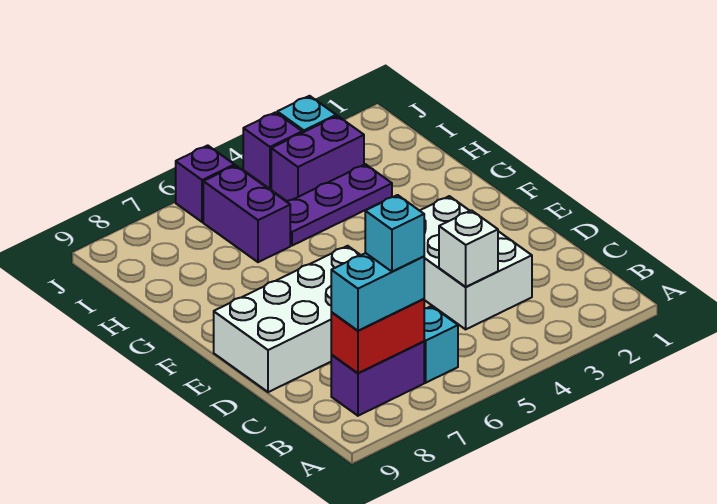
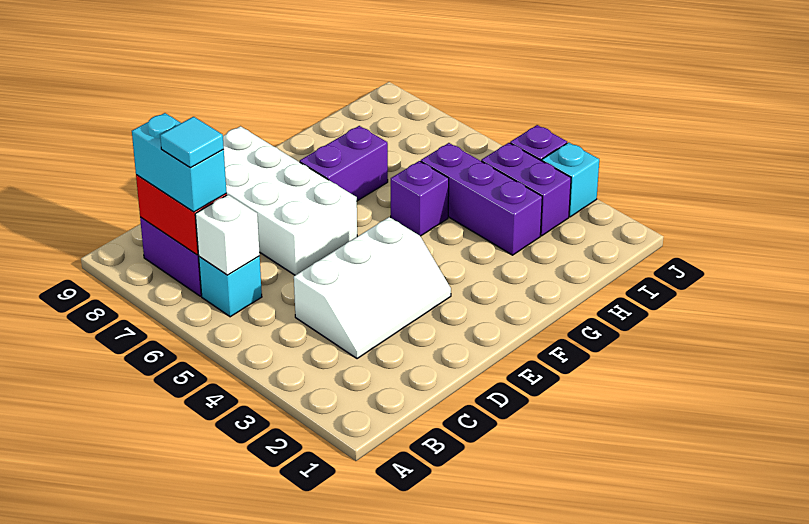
cyan brick B7 level 4 -> cyan tile B7 level 4
white brick C3:E4 level 1 -> white slope C3:E4 level 1 top 4
white brick C4 level 2 -> white brick B6 level 2
purple plate H3:H5 level 1 -> purple brick H3:H5 level 1
purple brick H6:I6 level 1 -> purple brick F7:G7 level 1
purple brick J6 level 1 -> purple brick G5 level 1

